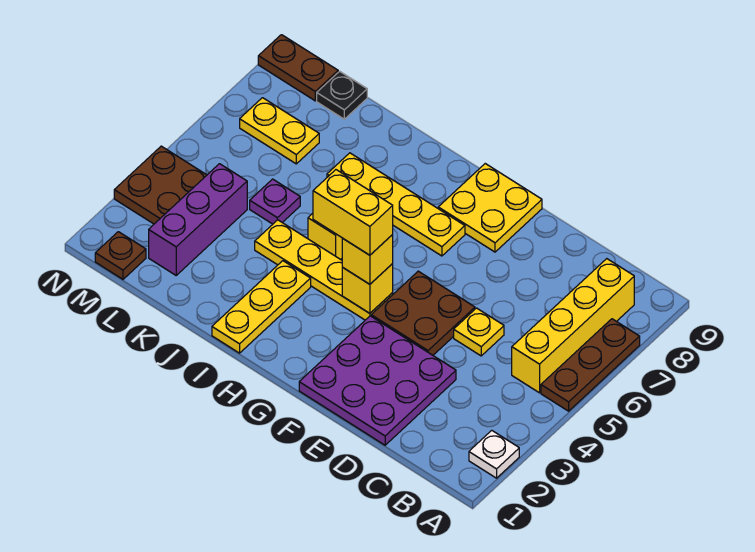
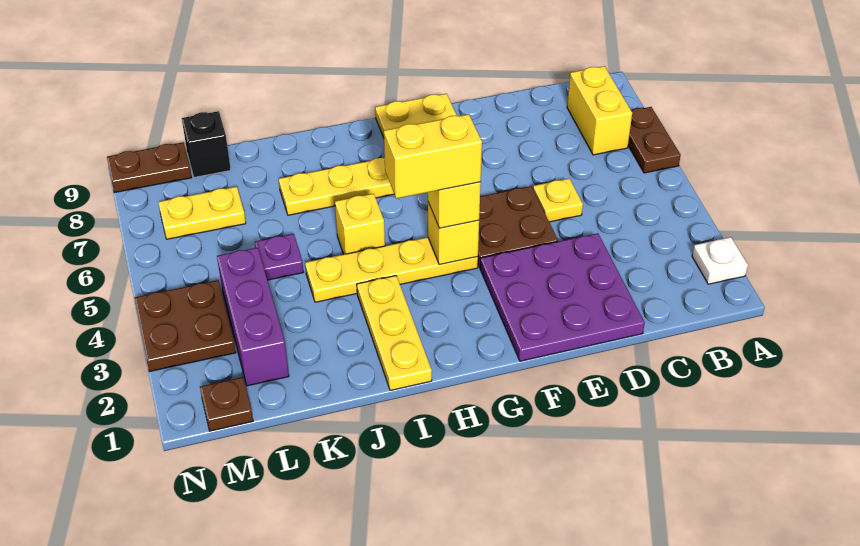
brown plate A5:A7 level 1 -> brown plate A6:A7 level 1
yellow brick B5:B8 level 1 -> yellow brick B7:B8 level 1
black plate L9 level 1 -> black brick L9 level 1

